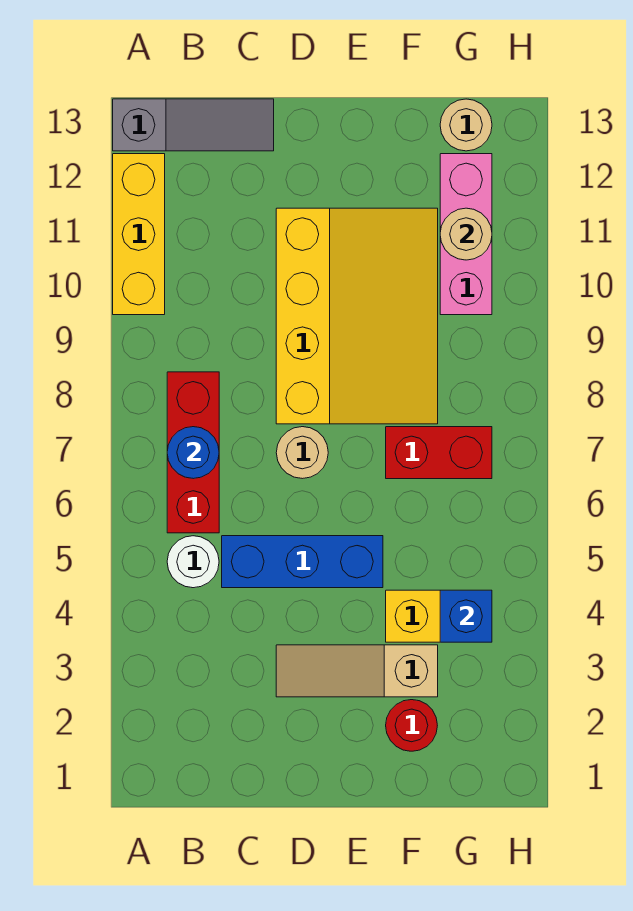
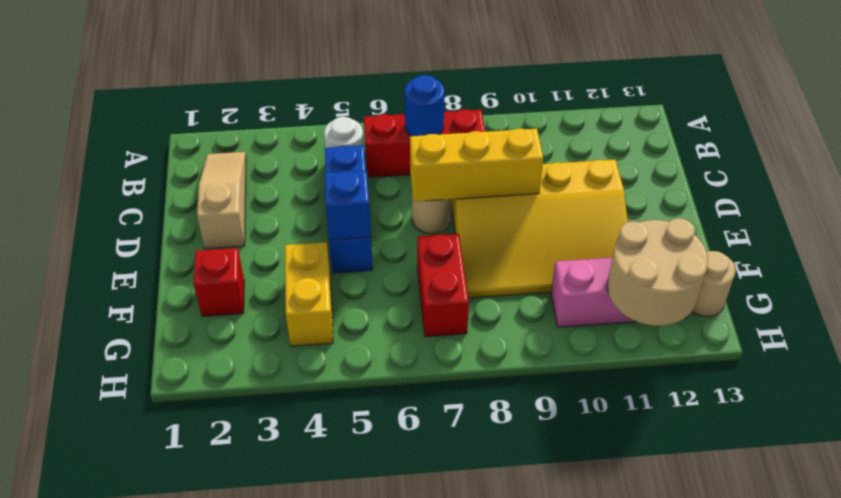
yellow brick A10:A12 level 1 -> yellow brick D7:D9 level 2
grey slope A13:C13 level 1 top A -> none
tan slope D3:F3 level 1 top F -> tan slope B2:D2 level 1 top D
red round brick F2 level 1 -> red brick F2 level 1
blue brick G4 level 2 -> blue brick E5 level 2
tan round brick G11 level 2 -> tan round brick G11:H12 level 2

